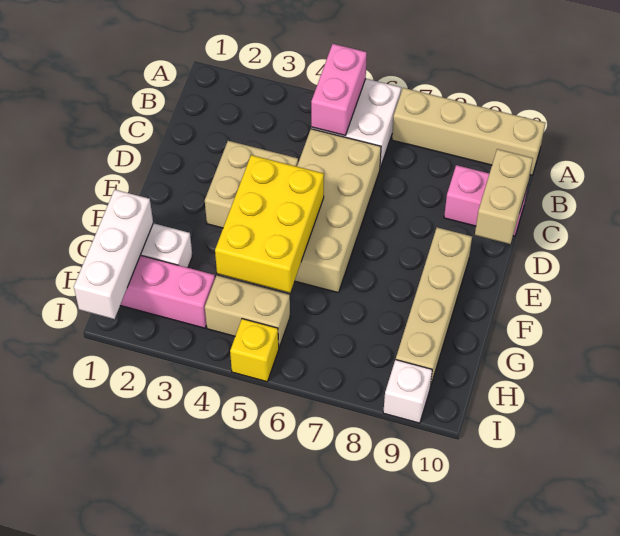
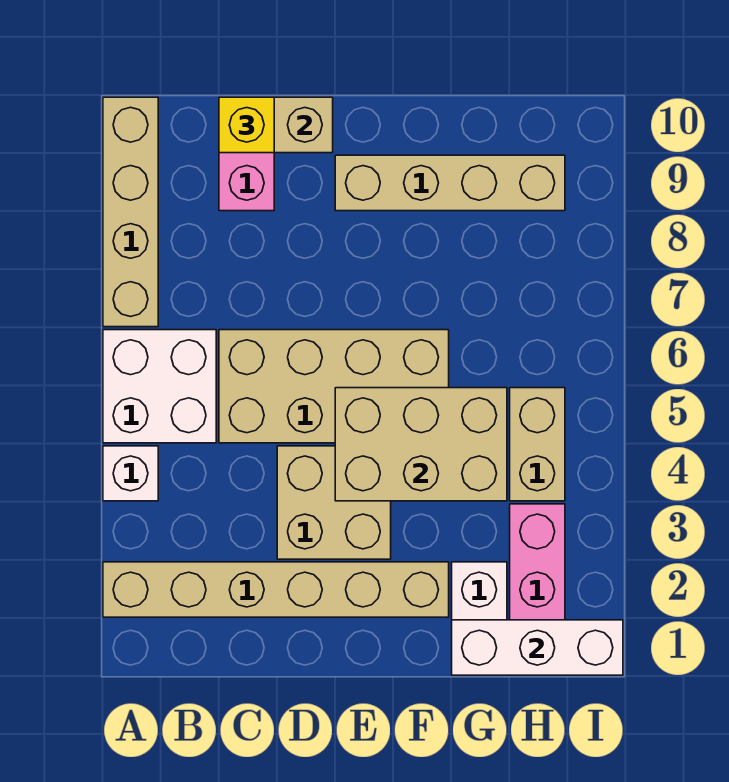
none -> tan brick A2:F2 level 1
pink brick A5:B5 level 2 -> none
yellow brick E4:G5 level 2 -> tan brick E4:G5 level 2
yellow brick I5 level 1 -> yellow brick C10 level 3
white brick I9 level 1 -> white brick A4 level 1

